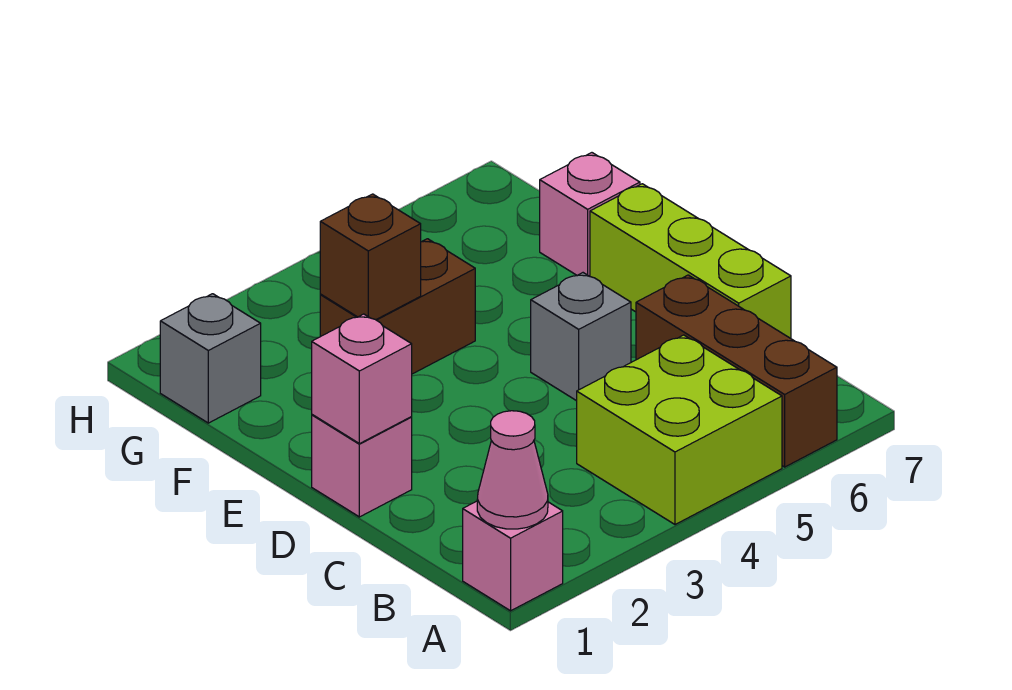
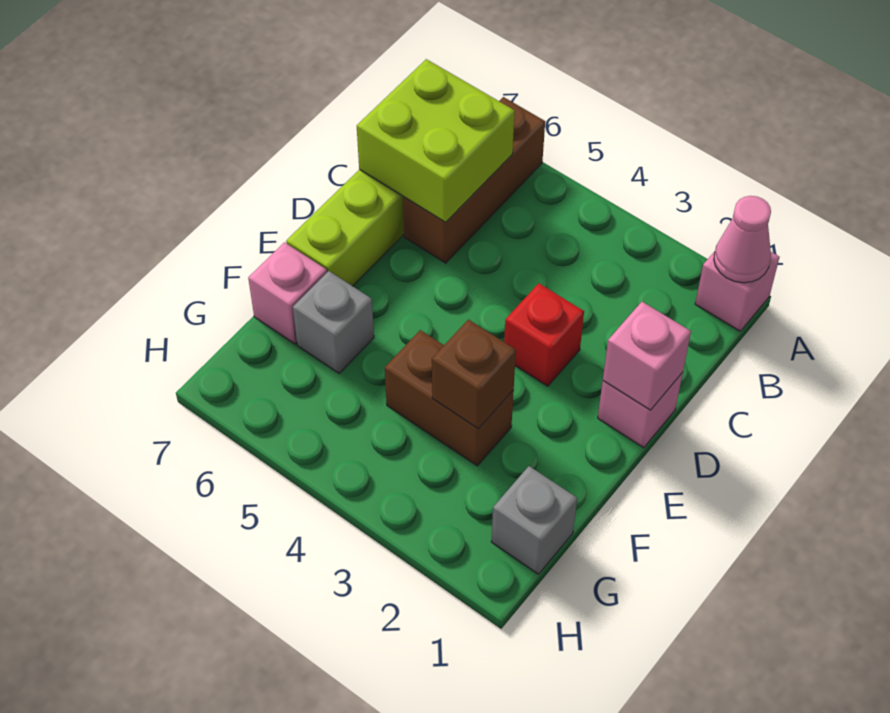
lime brick A4:B5 level 1 -> lime brick B6:C7 level 2
none -> red brick D3 level 1
grey brick D5 level 1 -> grey brick F6 level 1

